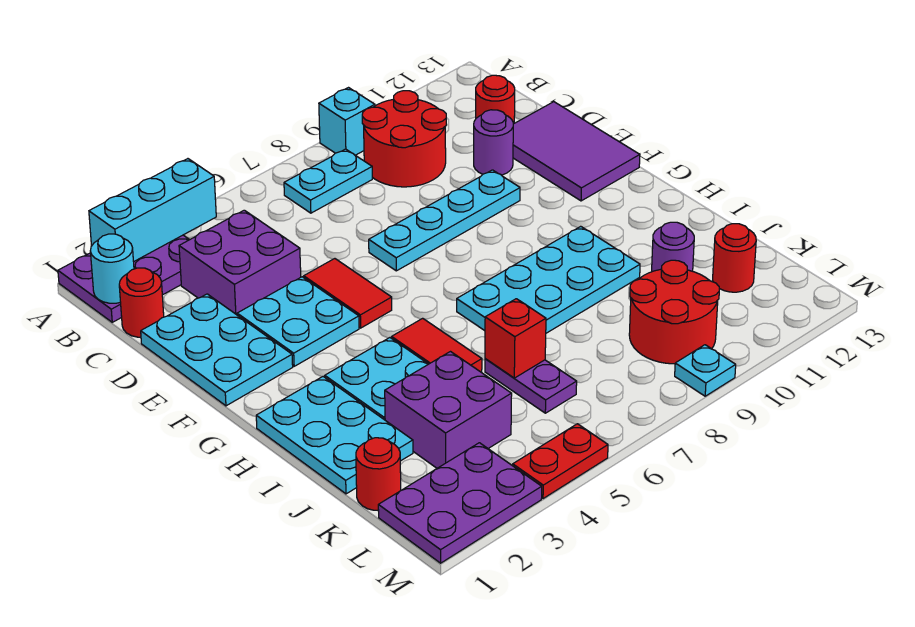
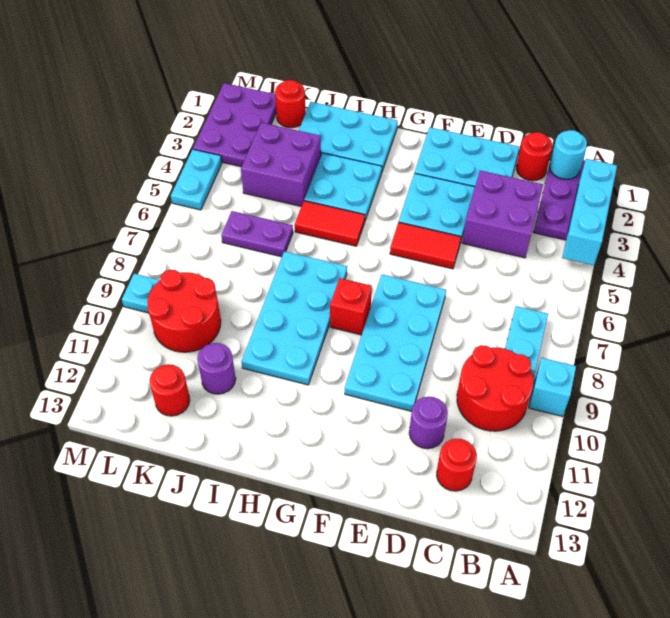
purple tile D12:F13 level 1 -> none
cyan plate E7:E10 level 1 -> cyan plate E7:F10 level 1
red brick J6 level 2 -> red brick G8 level 1
red plate M4:M5 level 1 -> cyan plate M4:M5 level 1

